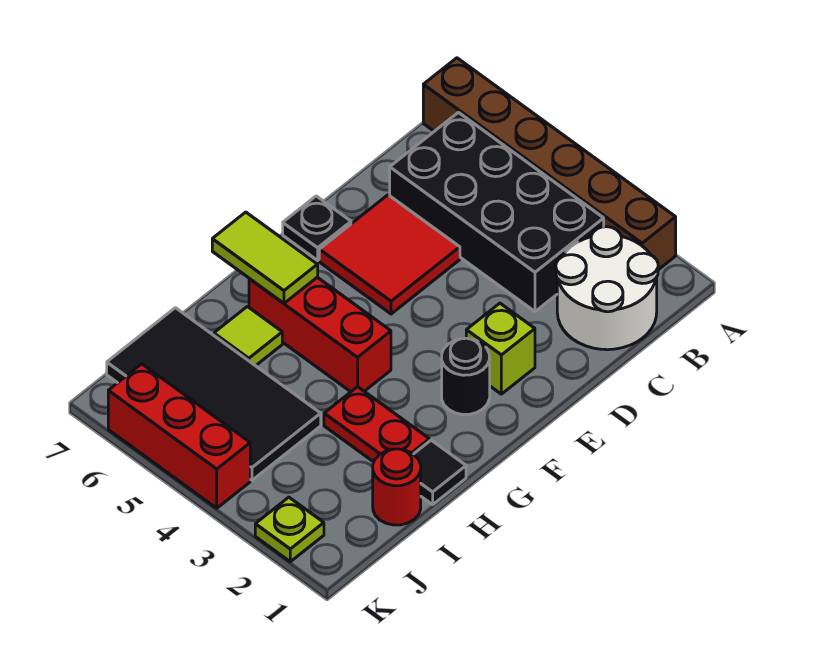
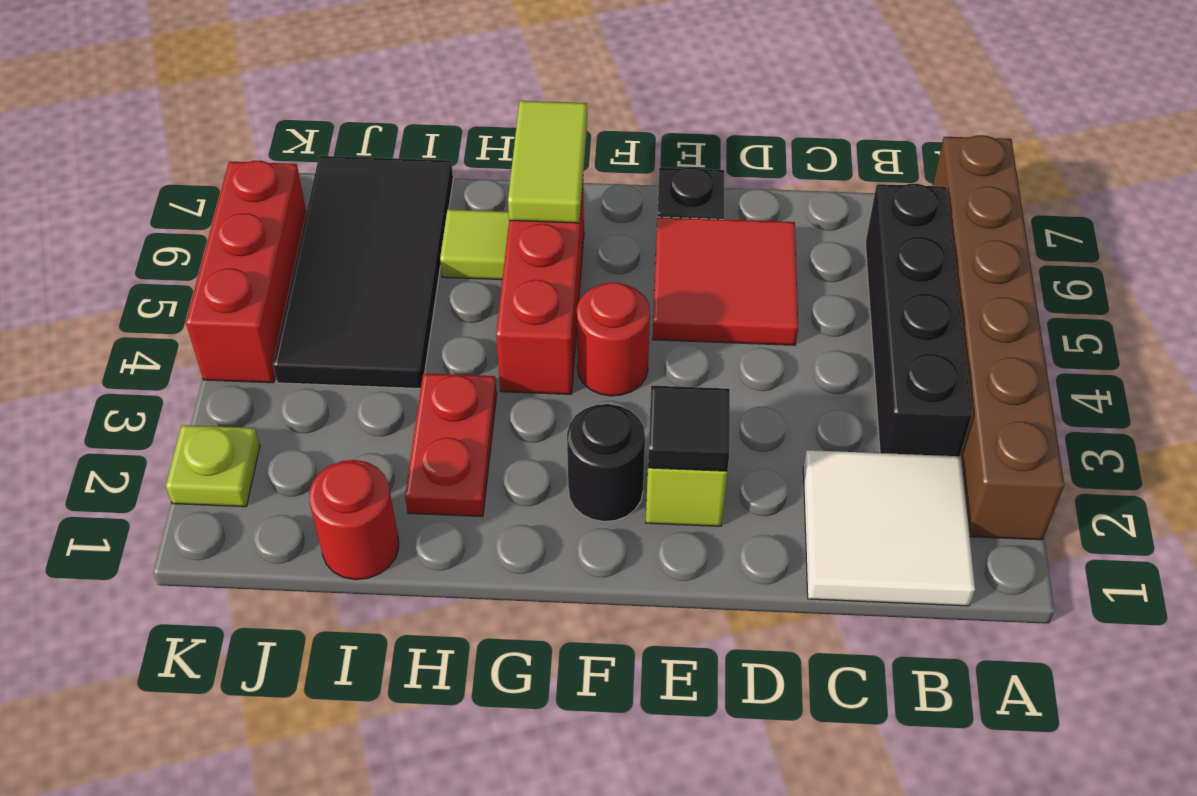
white round brick B1:C2 level 1 -> white tile B1:C2 level 1
black brick B3:C6 level 1 -> black brick B3:B6 level 1
none -> red round brick F4 level 1
black tile H1 level 1 -> black tile E2 level 2

